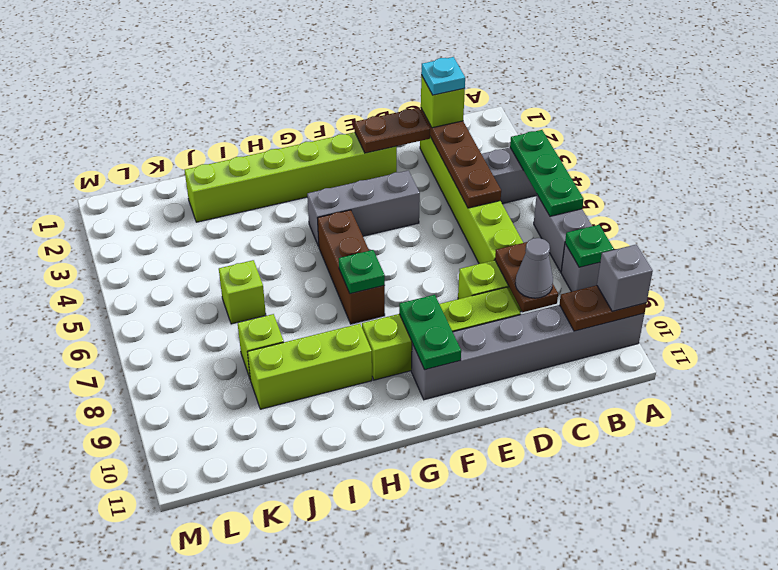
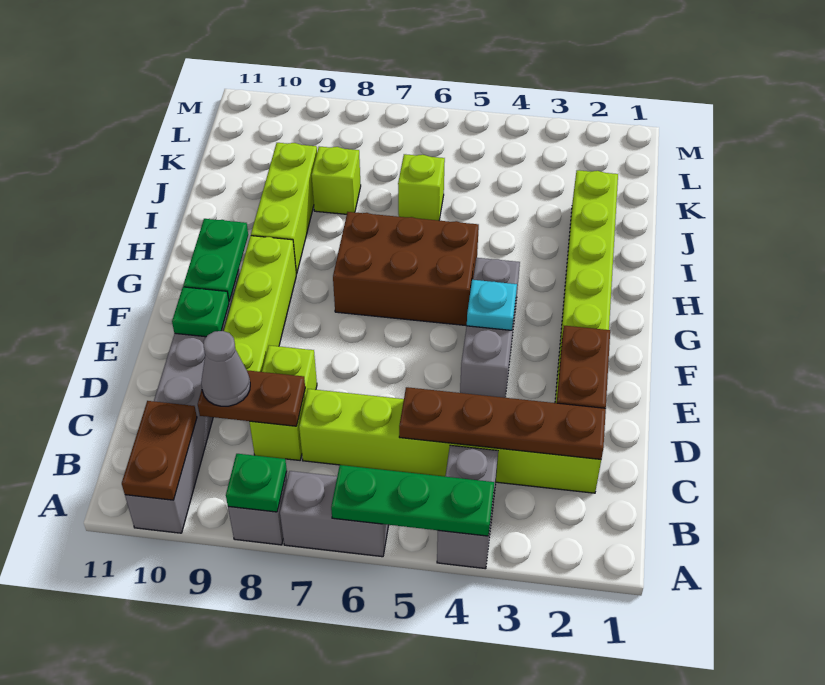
grey brick A10 level 3 -> none
lime brick C2 level 3 -> none
cyan plate C2 level 4 -> cyan plate F4 level 2
green plate F9:F10 level 2 -> green plate F10:G10 level 2
brown brick G5:G7 level 1 -> brown brick G5:H7 level 1
green plate G7 level 2 -> green plate E10 level 2

